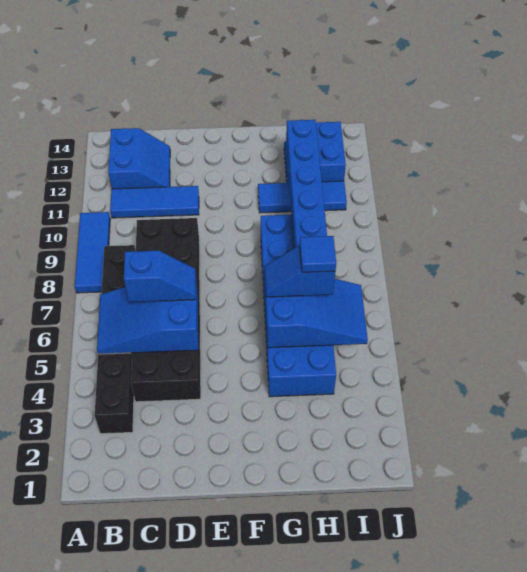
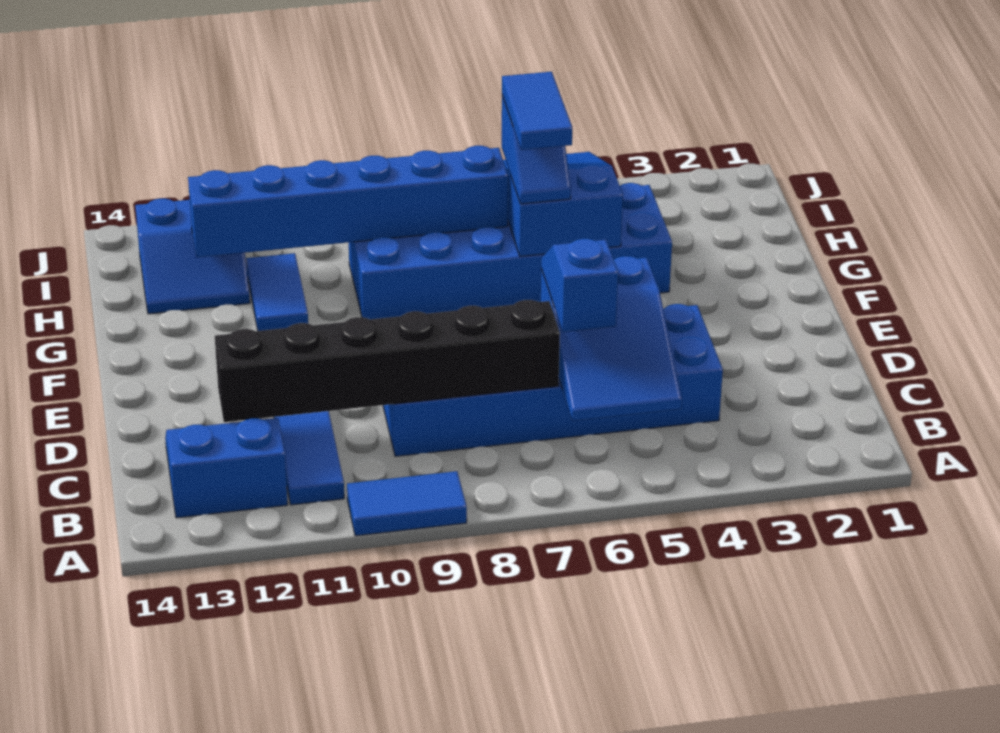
blue tile A8:A10 level 1 -> blue tile A9:A10 level 1
black brick B3:B8 level 1 -> black brick C7:C12 level 2
black brick C4:D9 level 1 -> blue brick C4:D9 level 1
blue tile G11:I11 level 1 -> blue tile G11:H11 level 1
blue tile H6 level 4 -> blue tile G6:H6 level 4

